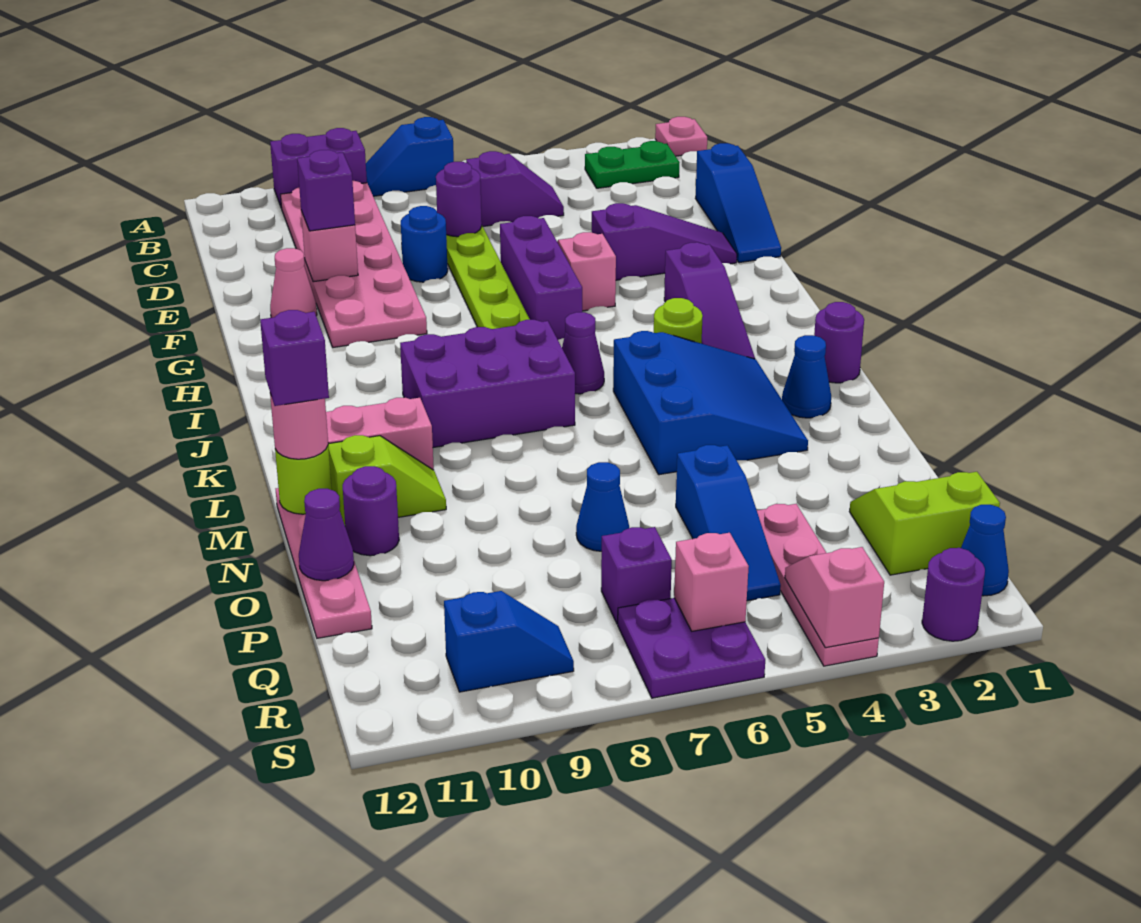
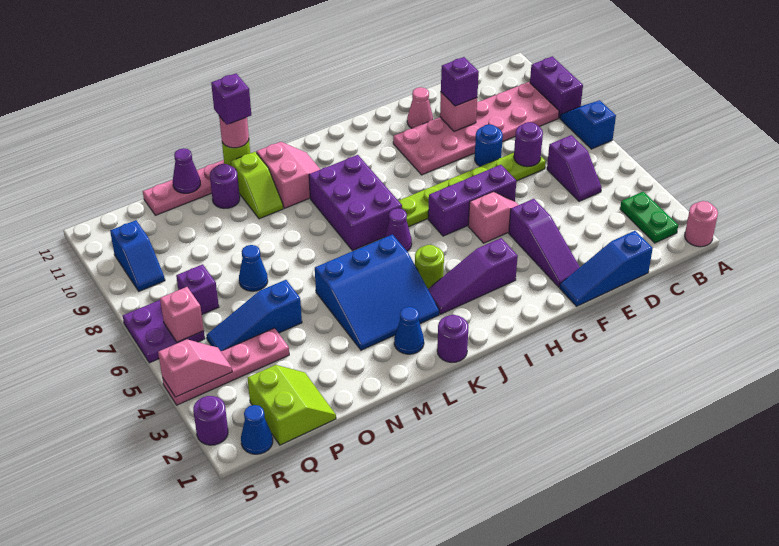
pink plate A1 level 1 -> pink round brick A1 level 1

